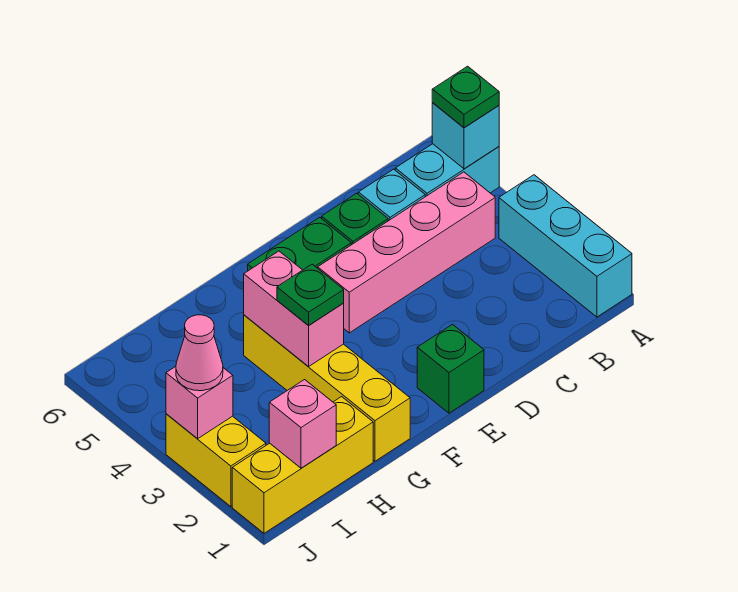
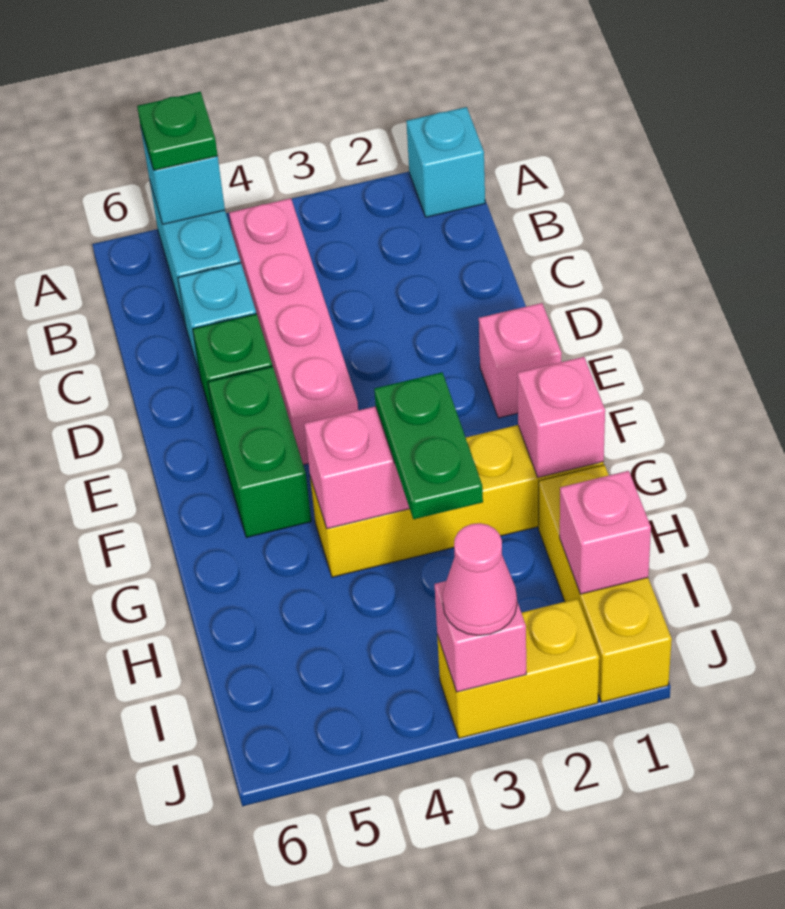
cyan brick A1:A3 level 1 -> cyan brick A1 level 1
green brick E1 level 1 -> pink brick E1 level 1
none -> pink brick G1 level 2
green plate G3 level 3 -> green plate G3:H3 level 3

